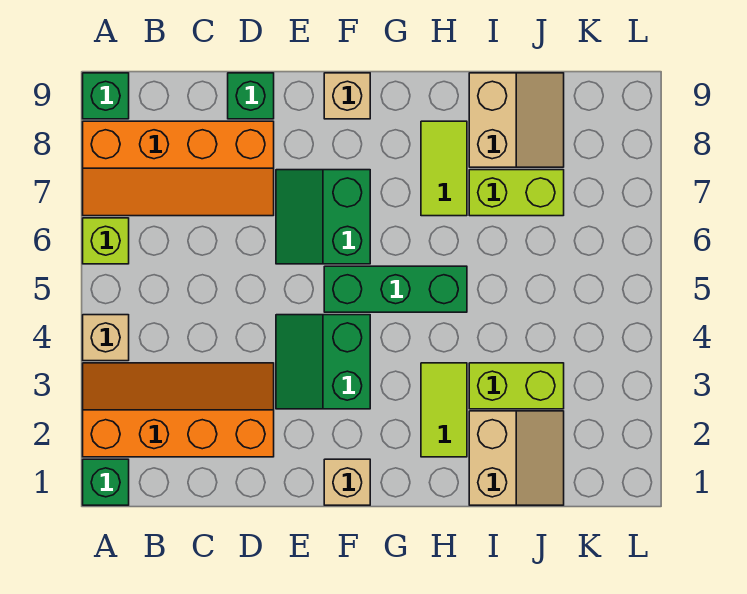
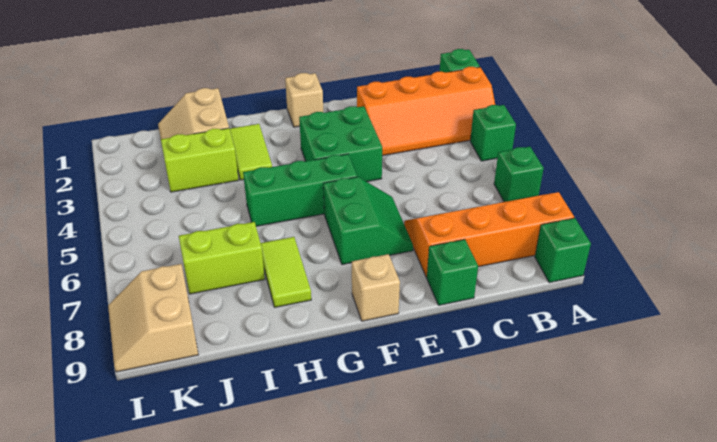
tan brick A4 level 1 -> green brick A4 level 1
lime brick A6 level 1 -> green brick A6 level 1
green slope E3:F4 level 1 top F -> green brick E3:F4 level 1
tan slope I8:J9 level 1 top I -> tan slope K8:L9 level 1 top K

